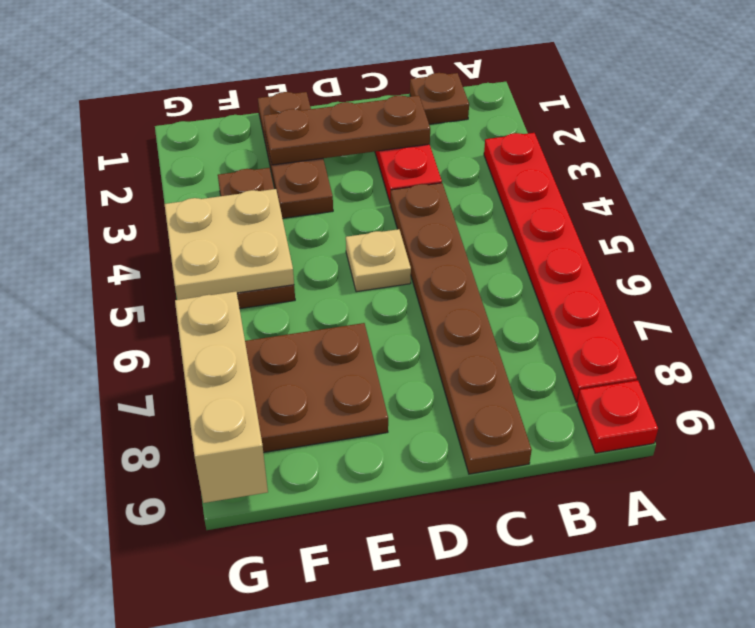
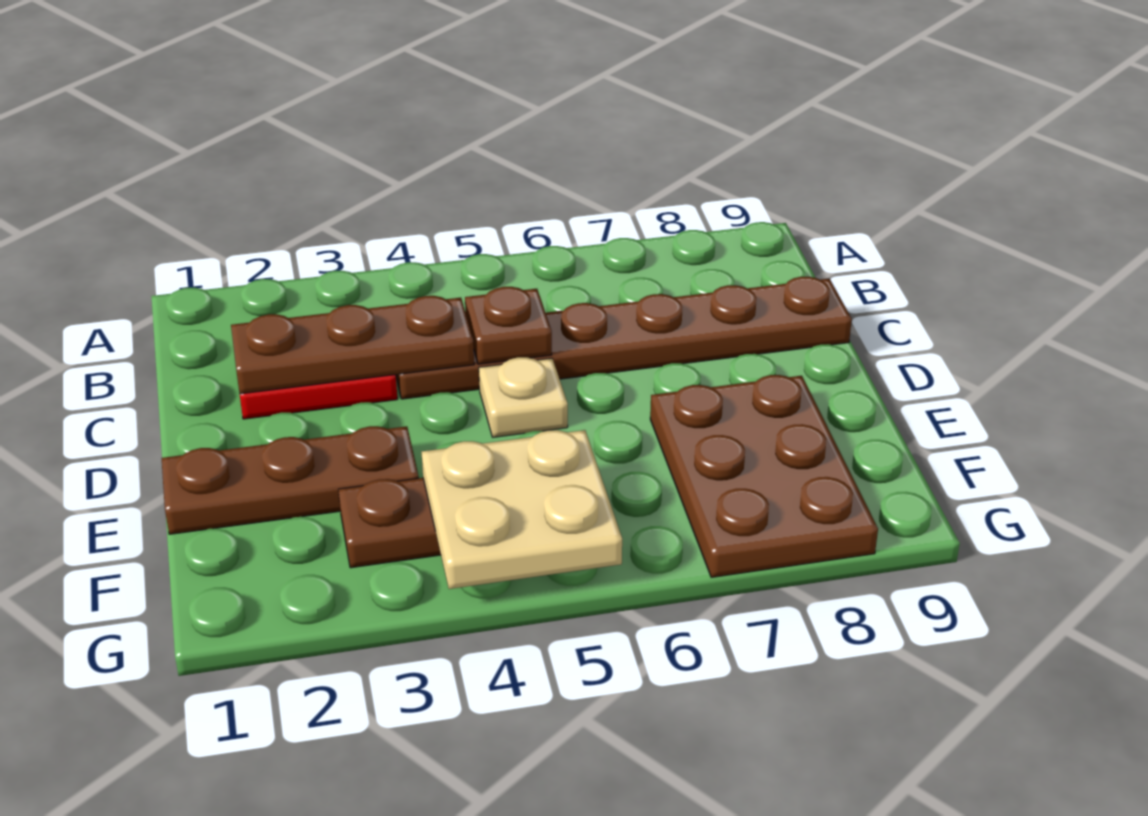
red plate A3:A8 level 1 -> none
red plate A9 level 1 -> none
brown plate B1 level 1 -> brown plate C5 level 2
brown plate C2:E2 level 2 -> brown plate C2:C4 level 2
tan brick G7:G9 level 2 -> none

